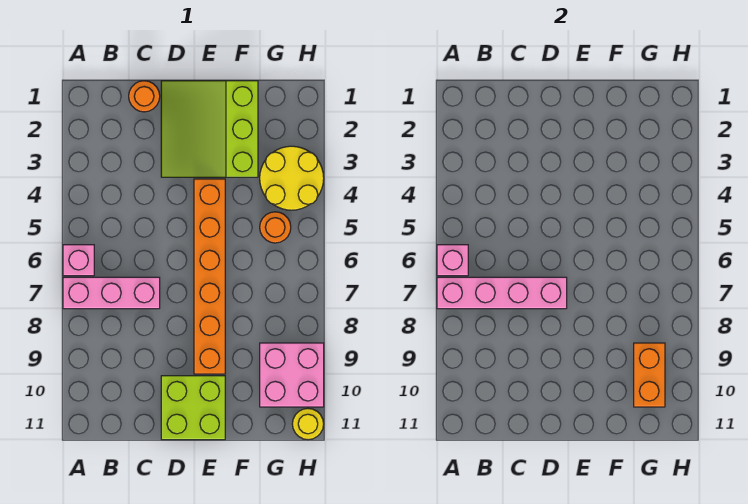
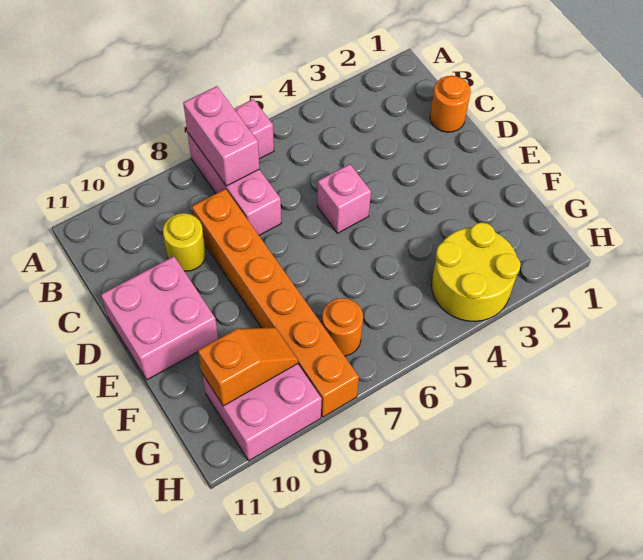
pink brick A6 level 2 -> pink brick D5 level 1
pink brick A7:D7 level 2 -> pink brick A7:B7 level 2
lime slope D1:F3 level 1 top F -> none
lime brick D10:E11 level 1 -> pink brick D10:E11 level 1
orange brick E4:E9 level 1 -> orange brick C8:H8 level 1
orange round brick G5 level 1 -> orange round brick G7 level 1
orange brick G9:G10 level 2 -> orange slope G9:G10 level 2 top 10
yellow round brick H11 level 1 -> yellow round brick C9 level 1

